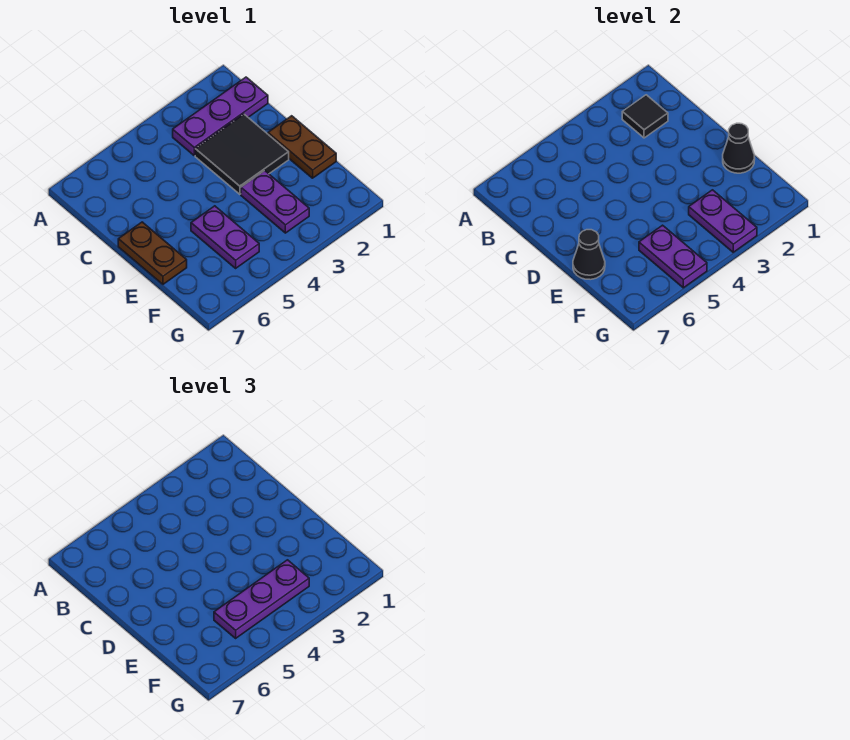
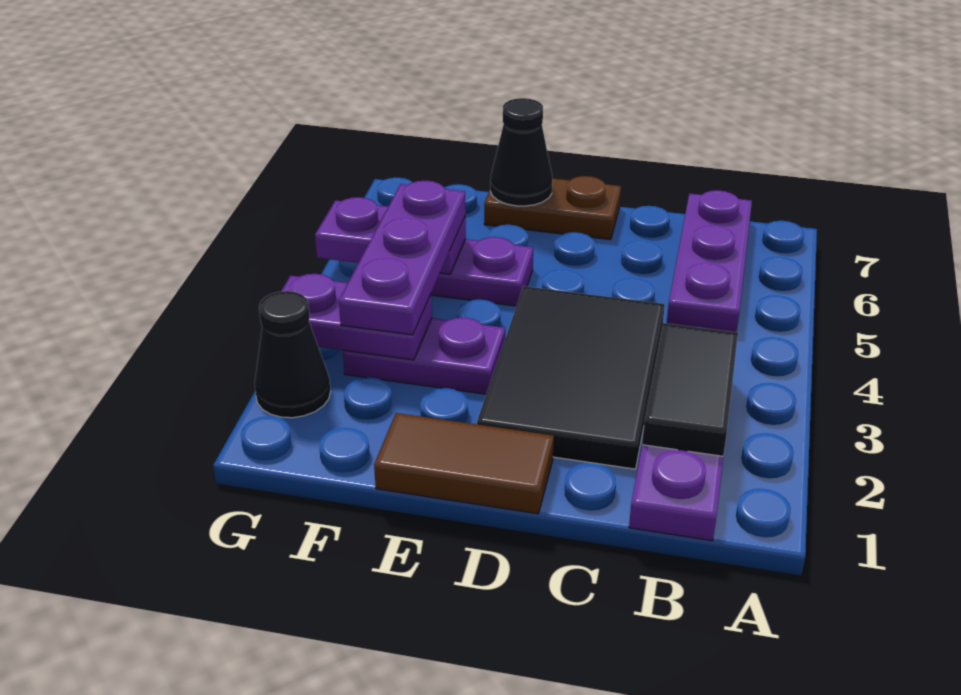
black tile B2 level 2 -> black tile B2:B3 level 2
none -> purple plate B5:B7 level 1
black tile C2:D3 level 1 -> black tile C2:D4 level 1
brown plate D1:E1 level 1 -> brown tile D1:E1 level 1
black cone E1 level 2 -> black cone G2 level 1

